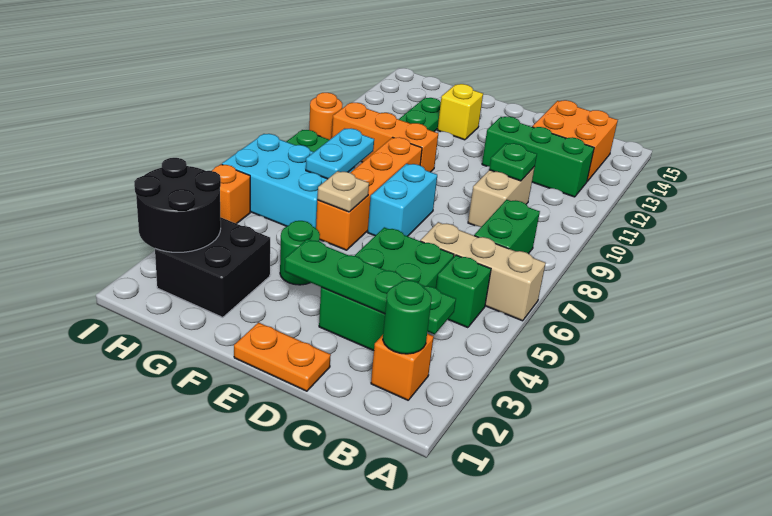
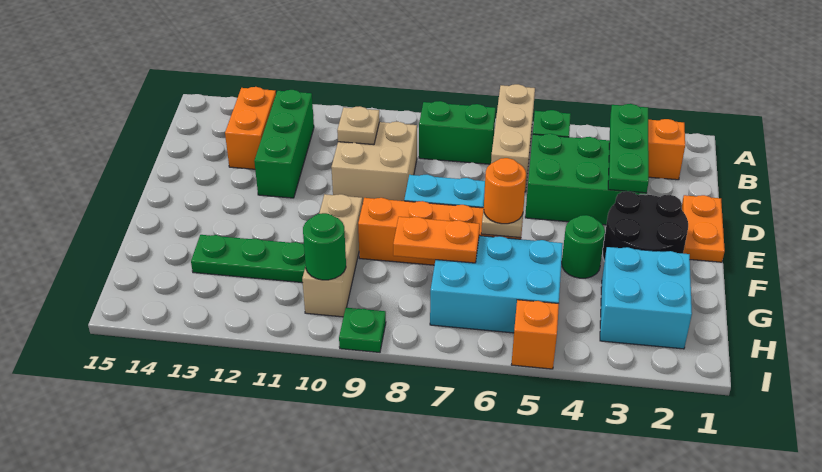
green round brick B2 level 2 -> green round brick H10 level 2
green plate B3:E3 level 2 -> green plate B3:D3 level 2
orange brick B13:C14 level 1 -> orange brick B13:C13 level 1
tan brick C9:C10 level 1 -> tan brick C9:D10 level 1
green plate C10 level 2 -> tan plate C10 level 2
orange brick F10:H10 level 1 -> tan brick F10:H10 level 1
yellow brick F13 level 1 -> none
black brick G2:H3 level 1 -> cyan brick G2:H3 level 1
cyan brick G6:I7 level 1 -> cyan brick G5:H7 level 1
cyan plate G7:G8 level 2 -> orange plate G7:G8 level 2
black round brick H2:I3 level 2 -> black round brick E2:F3 level 1
orange round brick I10 level 1 -> orange round brick F6 level 3

